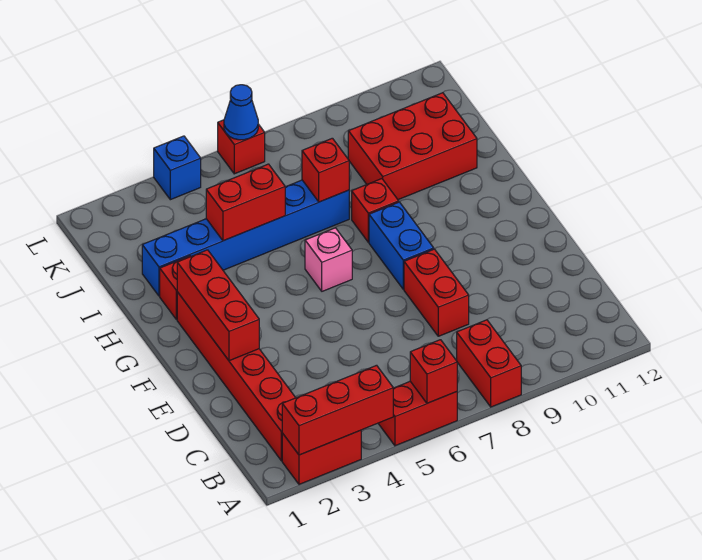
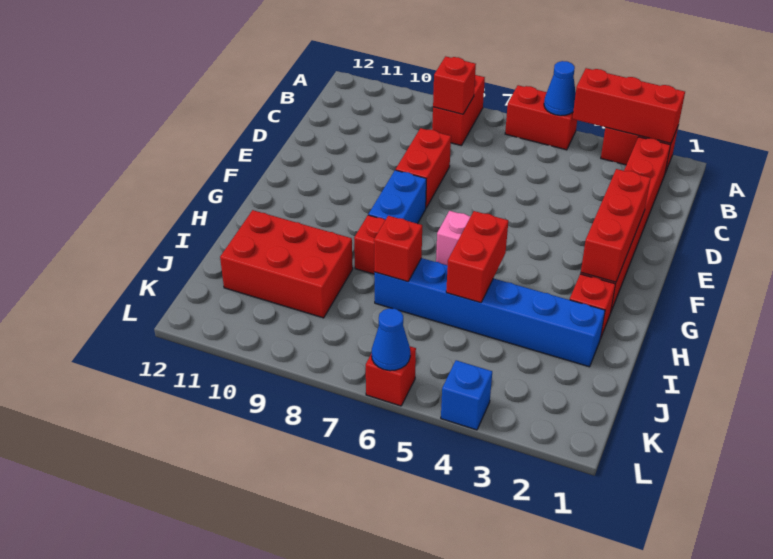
none -> blue cone A5 level 2
red brick A6 level 2 -> red brick B8 level 2
red brick I4:I5 level 2 -> red brick H5:I5 level 2

